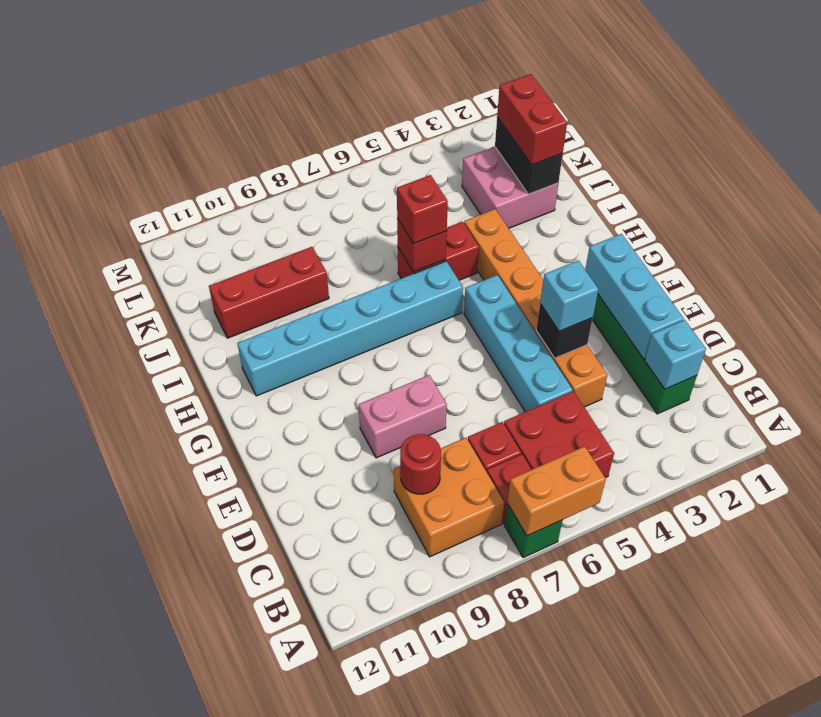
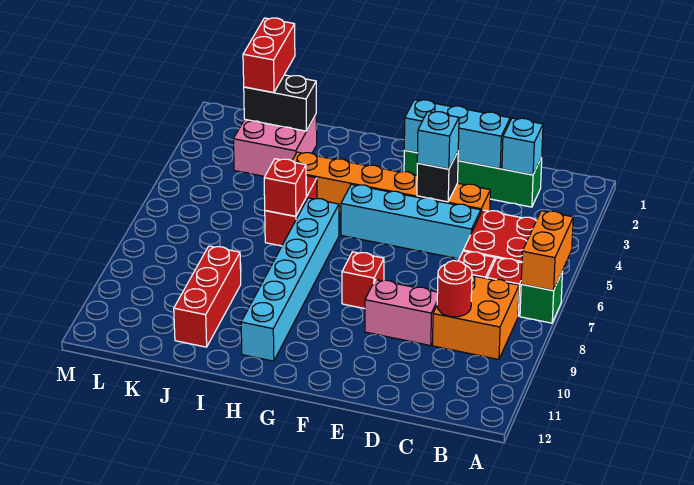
pink brick E8:E9 level 1 -> pink brick D9:E9 level 1
red brick I6 level 3 -> red brick F8 level 1
red brick J2:K2 level 3 -> red brick K1:K2 level 3

